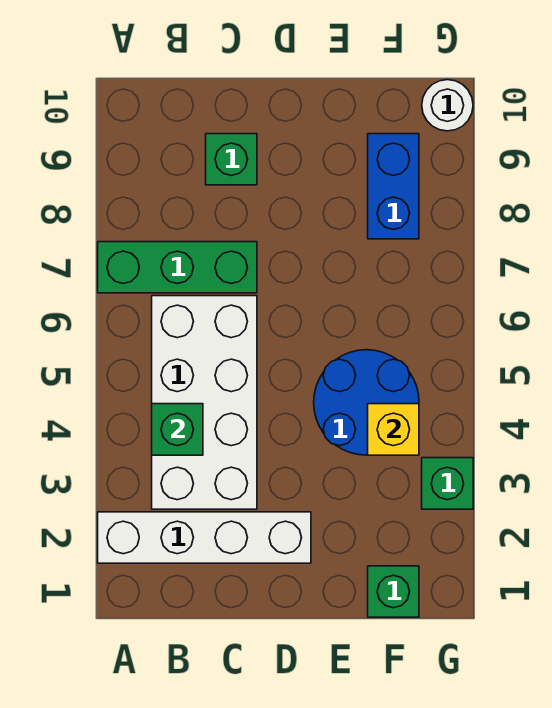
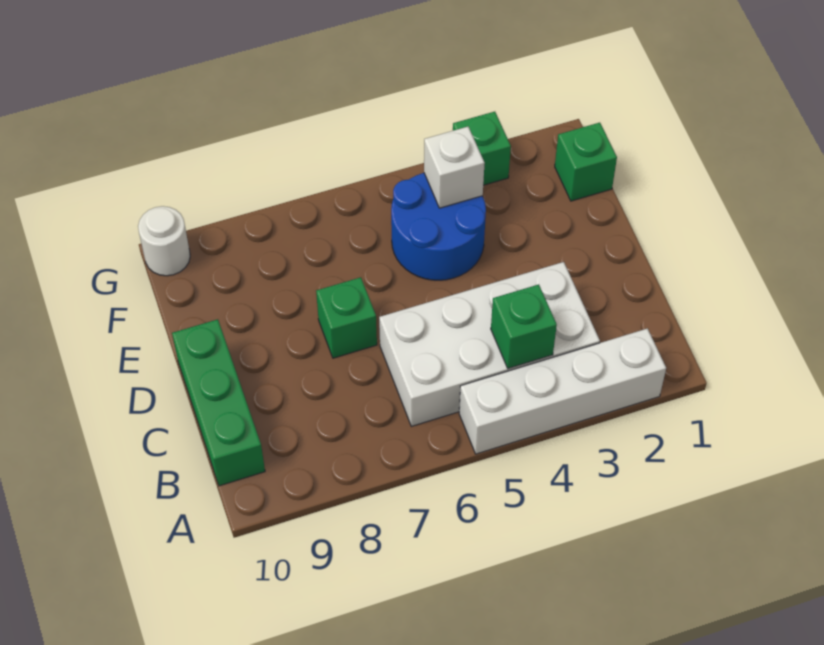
white brick A2:D2 level 1 -> white brick A2:A5 level 1
green brick A7:C7 level 1 -> green brick B10:D10 level 1
green brick C9 level 1 -> green brick D7 level 1
yellow brick F4 level 2 -> white brick F4 level 2
blue brick F8:F9 level 1 -> none

